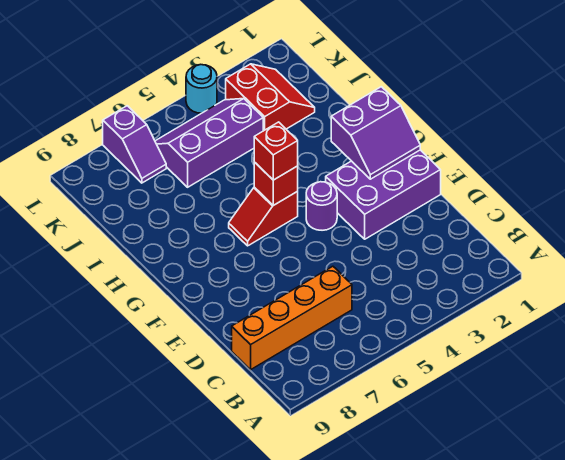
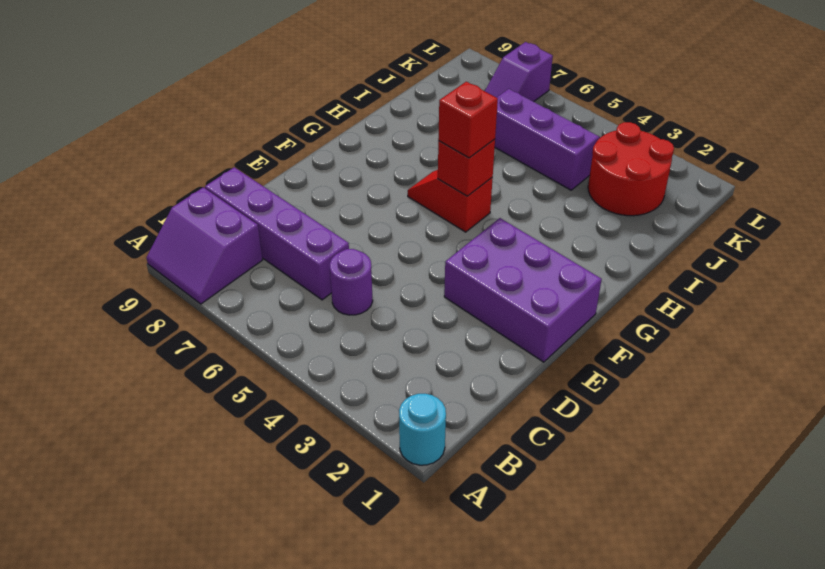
orange brick C6:C9 level 1 -> purple brick C6:C9 level 1
purple slope F1:G2 level 2 top G -> purple slope A8:B9 level 1 top B
purple round brick F4 level 1 -> purple round brick C5 level 1
red slope J2:K3 level 1 top 3 -> red round brick J2:K3 level 1
cyan round brick L4 level 1 -> cyan round brick A1 level 1

